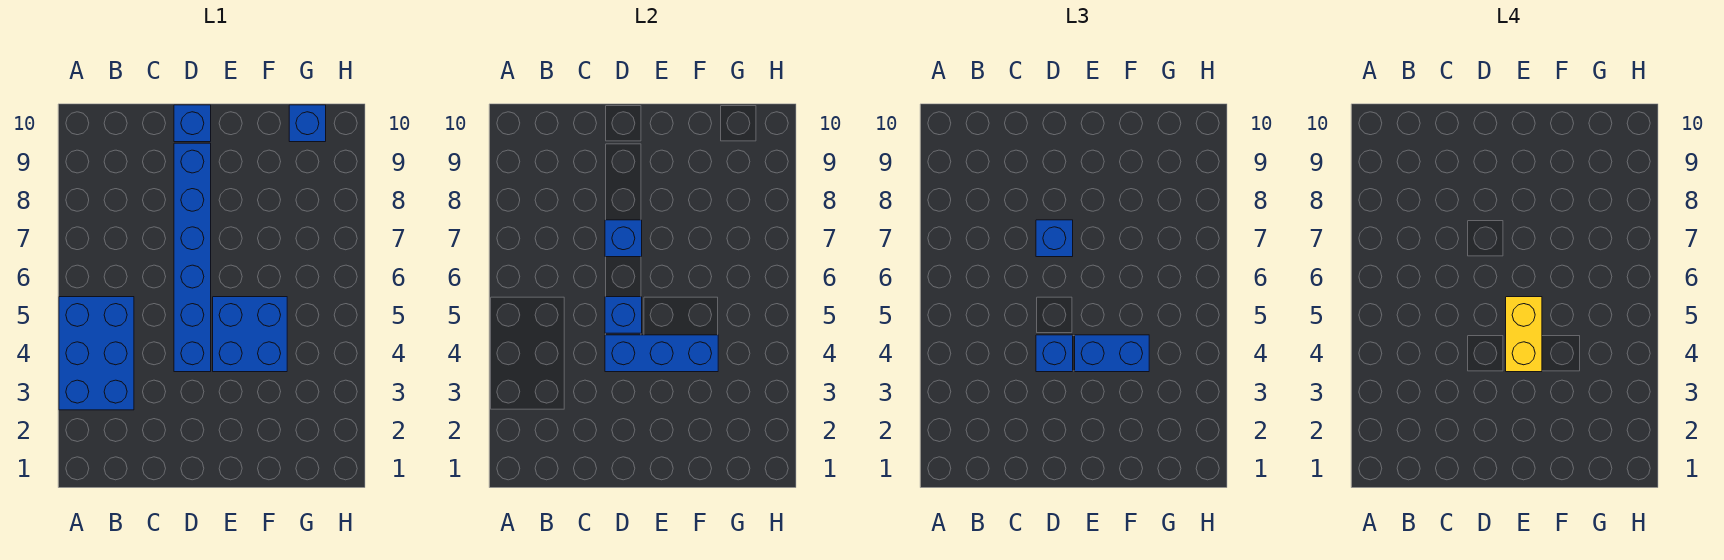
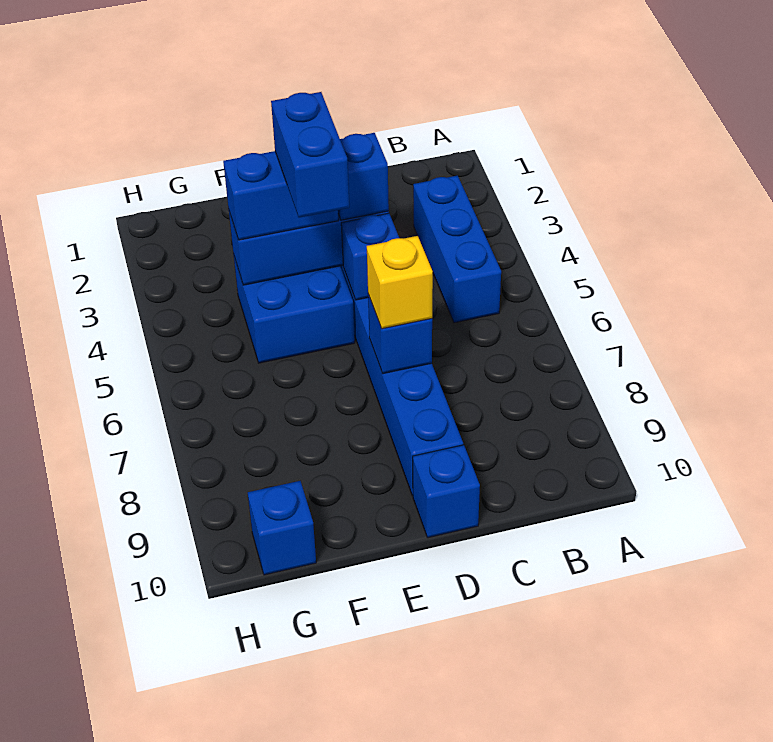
blue brick A3:B5 level 1 -> blue brick B3:B5 level 1
blue brick D7 level 3 -> yellow brick D7 level 3
yellow brick E4:E5 level 4 -> blue brick E4:E5 level 4

